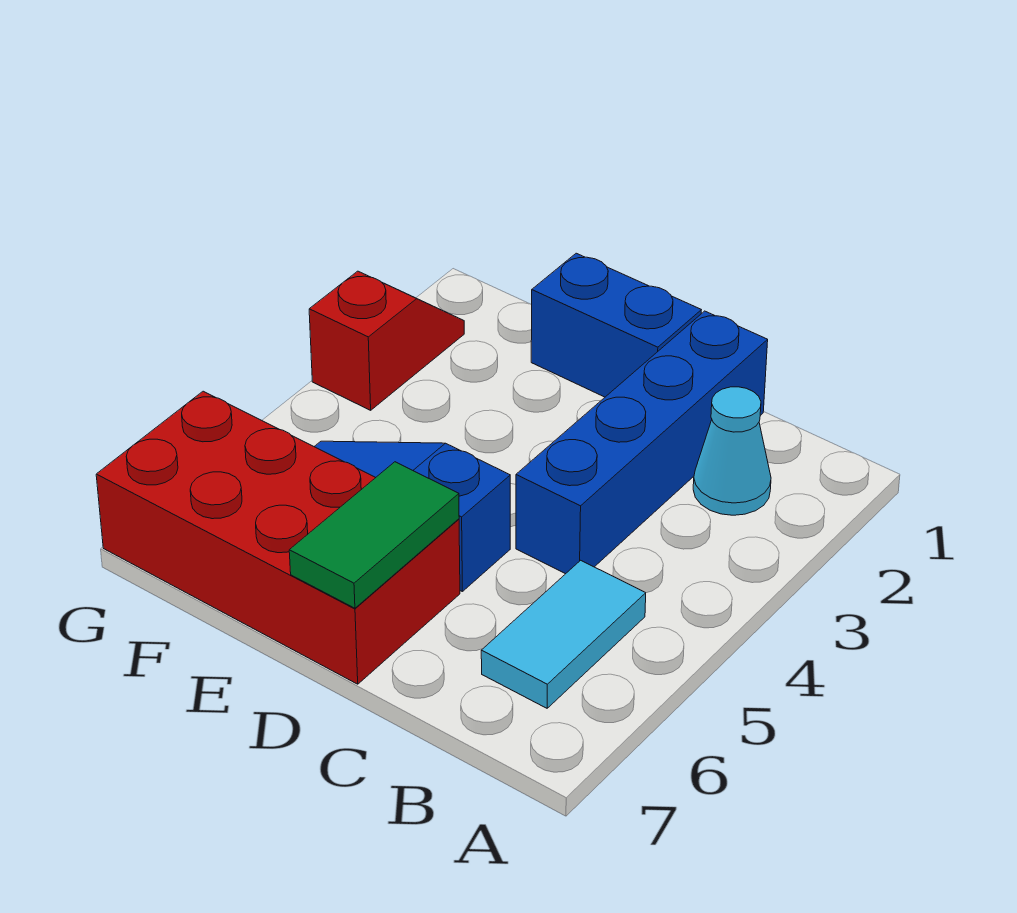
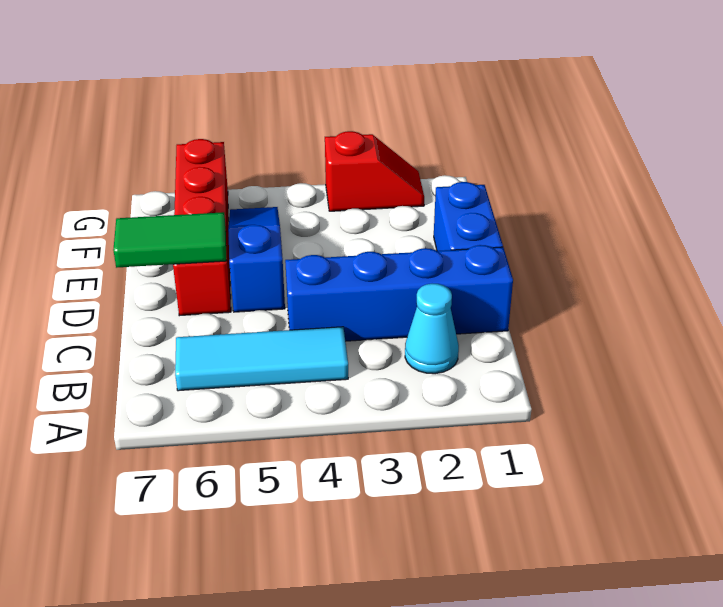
cyan tile B5:B6 level 1 -> cyan tile B4:B6 level 1
red brick D6:G7 level 1 -> red brick D6:G6 level 1

